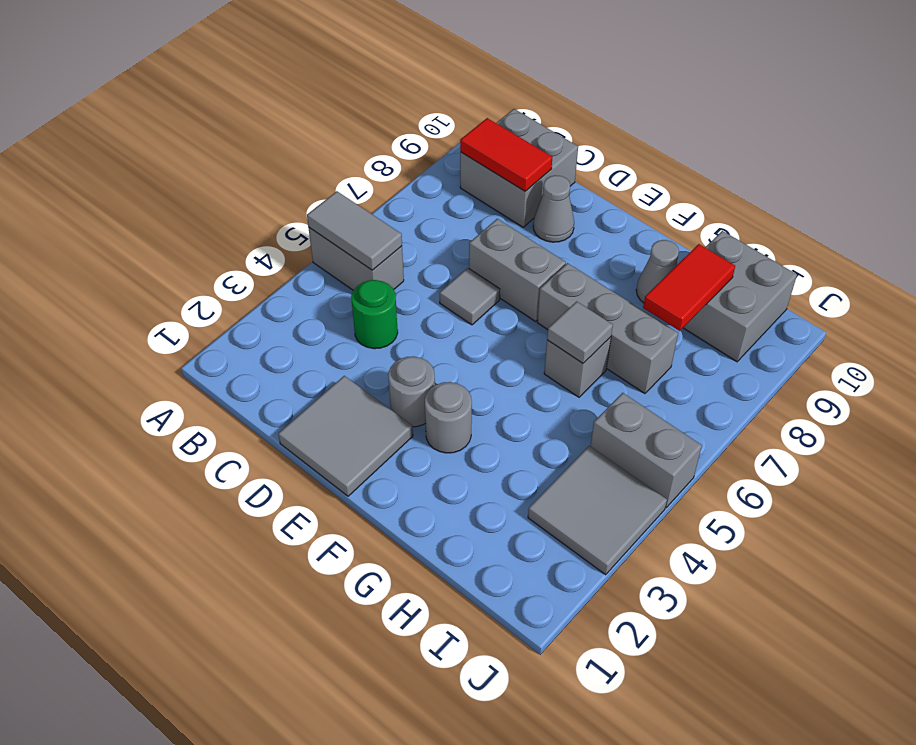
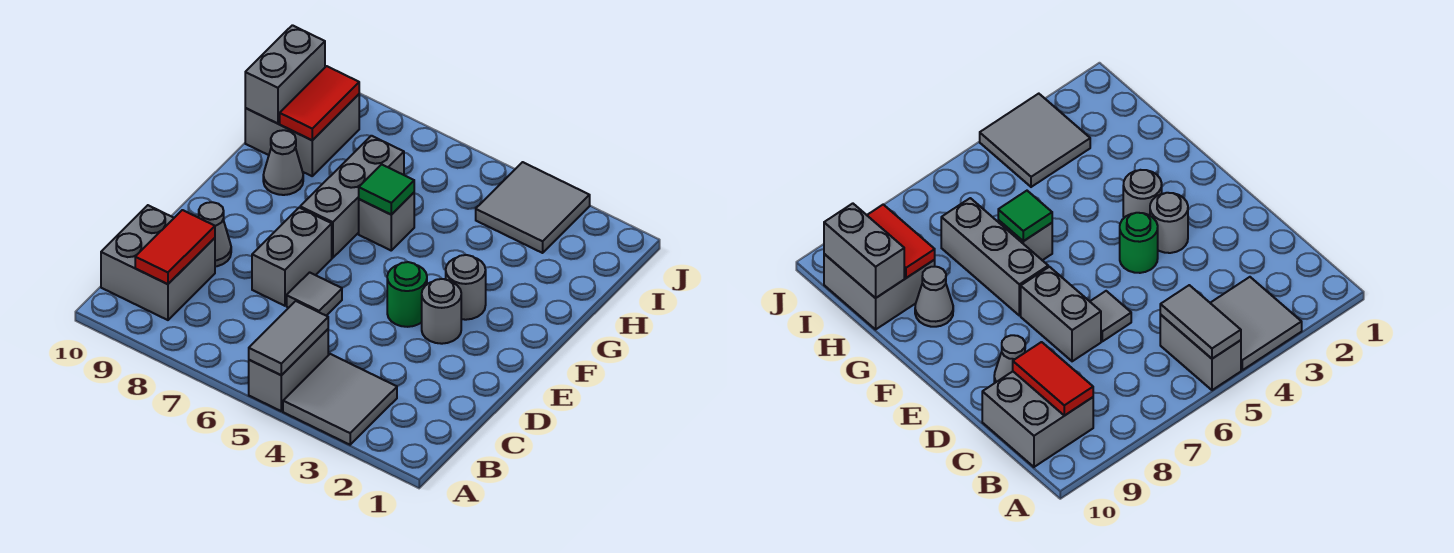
green round brick C4 level 1 -> green round brick E4 level 1
grey tile D1:E2 level 1 -> grey tile A3:B4 level 1
grey tile G6 level 2 -> green tile G6 level 2
red tile H8:H9 level 2 -> red tile H9:I9 level 2
grey brick I5:J5 level 1 -> grey brick H10:I10 level 2

